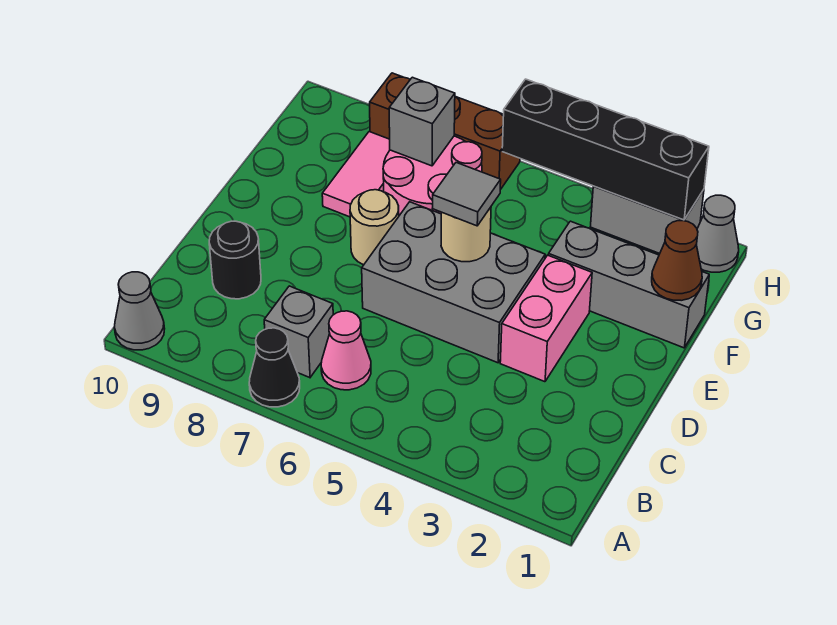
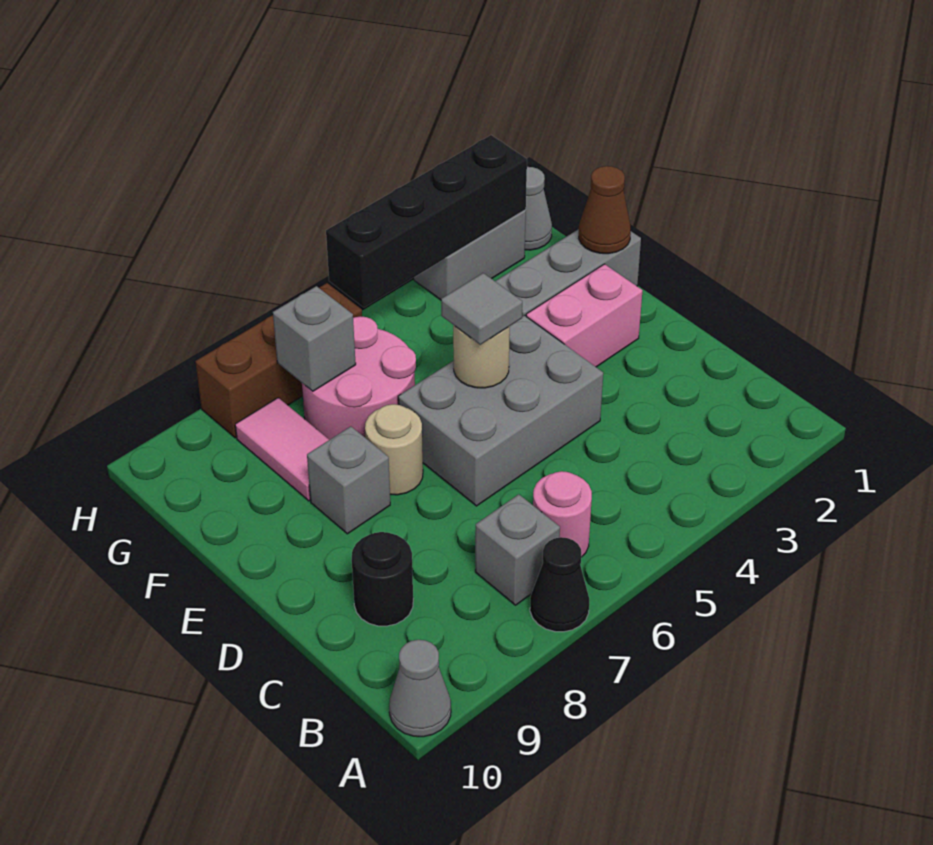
pink cone B6 level 1 -> pink round brick B6 level 1
pink brick D3:E3 level 1 -> pink brick E2:E3 level 1
none -> grey brick E8 level 1

